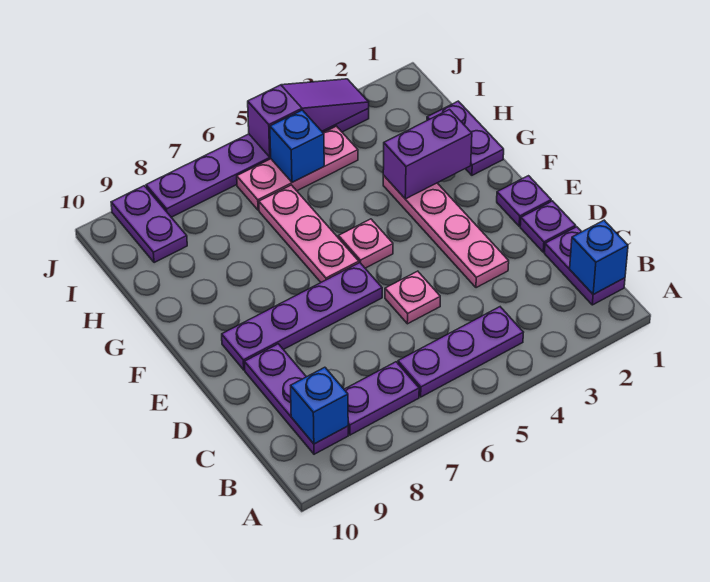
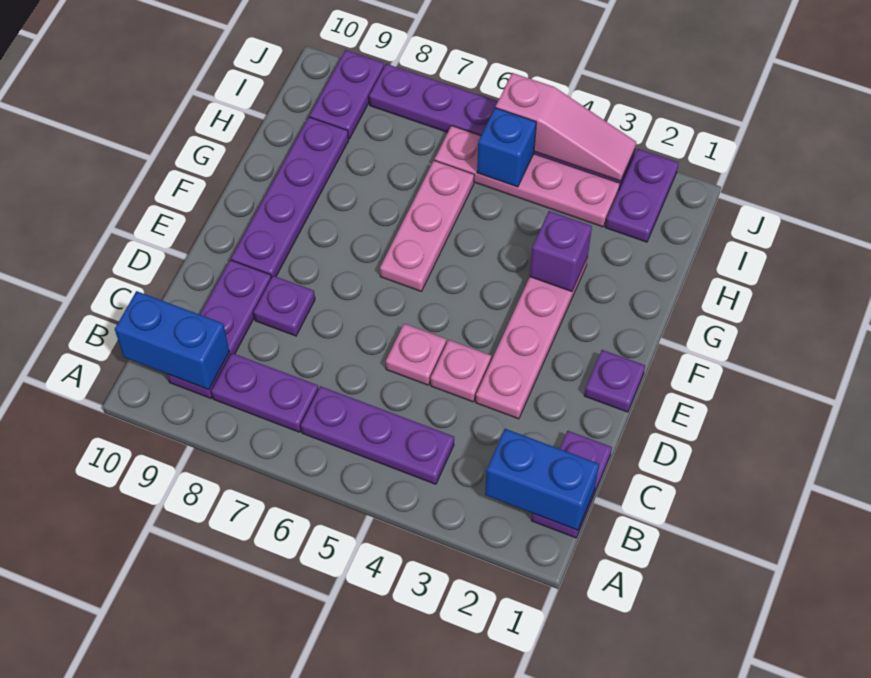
blue brick B1 level 2 -> blue brick B1:B2 level 2
blue brick B9 level 2 -> blue brick B9:B10 level 2
purple plate D1 level 1 -> purple plate D8 level 1
purple plate E6:E9 level 1 -> purple plate E9:H9 level 1
pink plate F5 level 1 -> pink plate D4 level 1
purple plate G1:H1 level 1 -> purple plate I2:J2 level 1
purple brick G2:G3 level 2 -> purple brick G3 level 2
pink plate I4:I6 level 1 -> pink plate I3:I6 level 1
purple slope J3:J5 level 2 top 5 -> pink slope J3:J5 level 2 top 5

